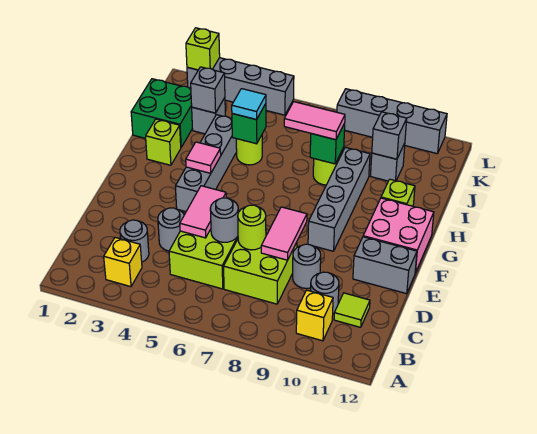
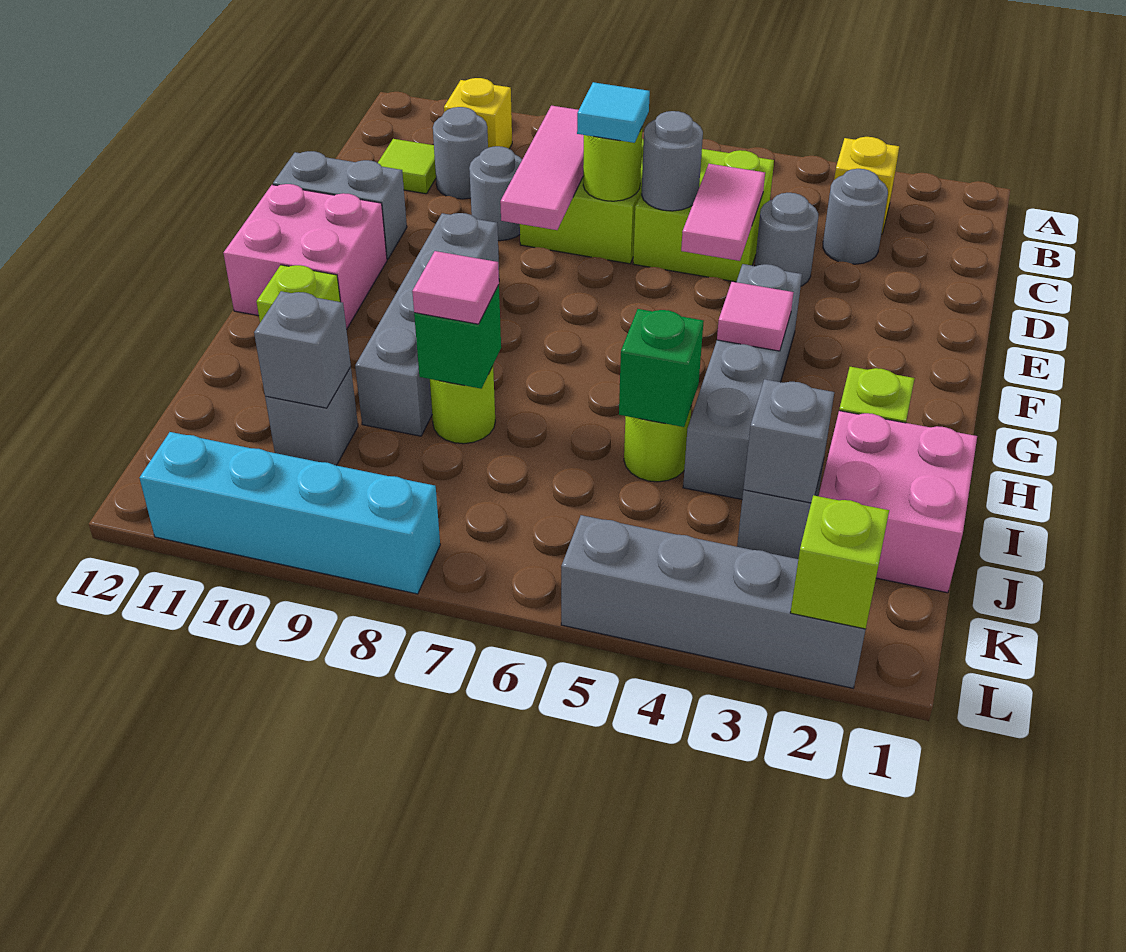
pink tile D8:E8 level 2 -> pink tile C8:E8 level 2
green brick I1:J2 level 1 -> pink brick I1:J2 level 1
cyan tile I5 level 3 -> cyan tile D7 level 3
pink tile I7:I8 level 3 -> pink tile I8 level 3
grey brick L8:L11 level 1 -> cyan brick L8:L11 level 1

